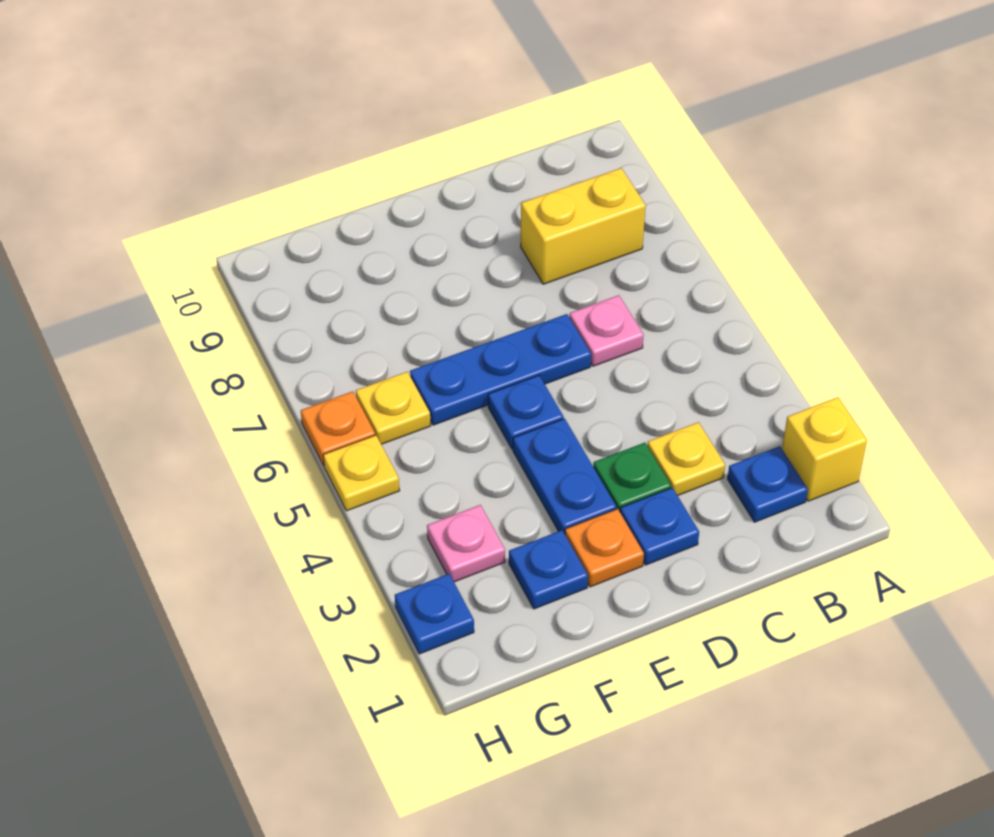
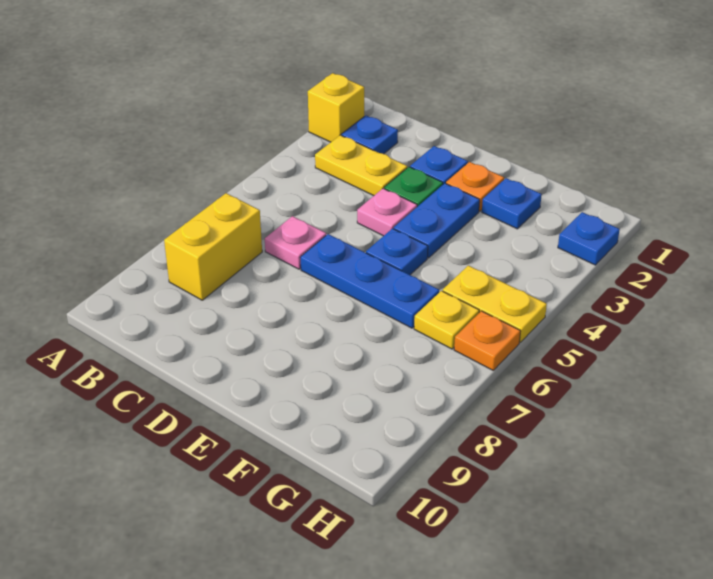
yellow brick B8:C8 level 1 -> yellow brick B7:B8 level 1
yellow plate C3 level 1 -> yellow plate B3:C3 level 1
pink plate G3 level 1 -> pink plate D4 level 1
yellow plate H5 level 1 -> yellow plate G5:H5 level 1

